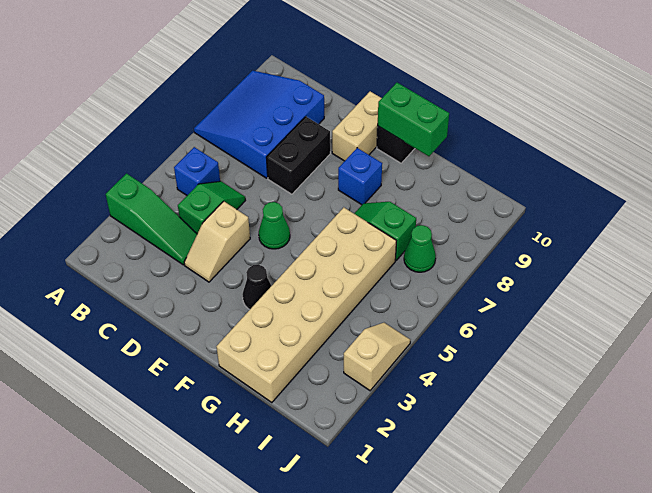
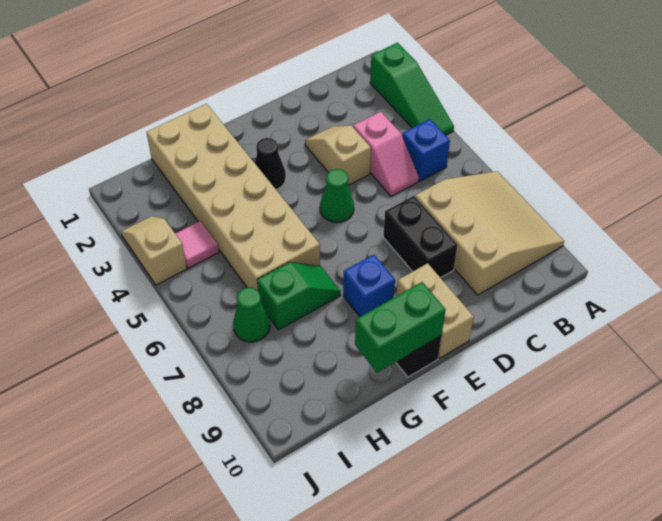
green slope A3:C3 level 1 top A -> green slope A2:A4 level 1 top 2
blue slope A7:C9 level 1 top C -> tan slope A7:C9 level 1 top C
green slope C4:C5 level 1 top 4 -> pink slope C4:C5 level 1 top 4
none -> pink tile I4 level 1
tan slope J3:J4 level 1 top 3 -> tan slope J3:J4 level 1 top 4

